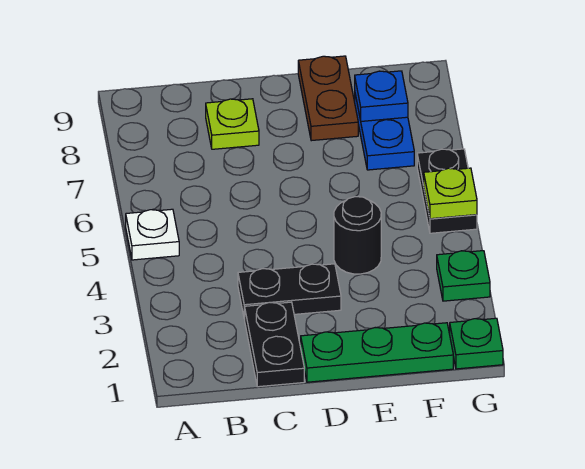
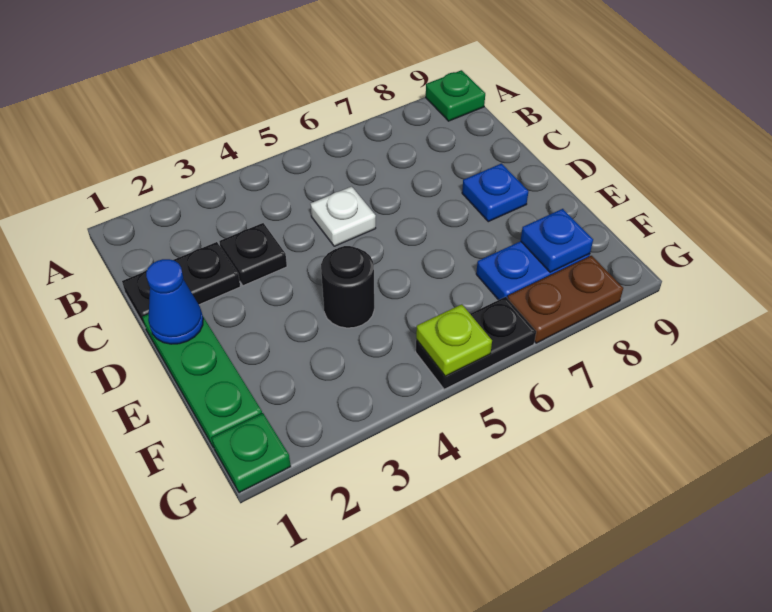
white plate A5 level 1 -> white plate C5 level 1
black plate C3:D3 level 1 -> black plate C3 level 1
lime plate C8 level 1 -> none
none -> blue cone D1 level 2
none -> blue plate D8 level 1
brown plate E8:E9 level 1 -> brown plate G7:G8 level 1
green plate G3 level 1 -> green plate A9 level 1

